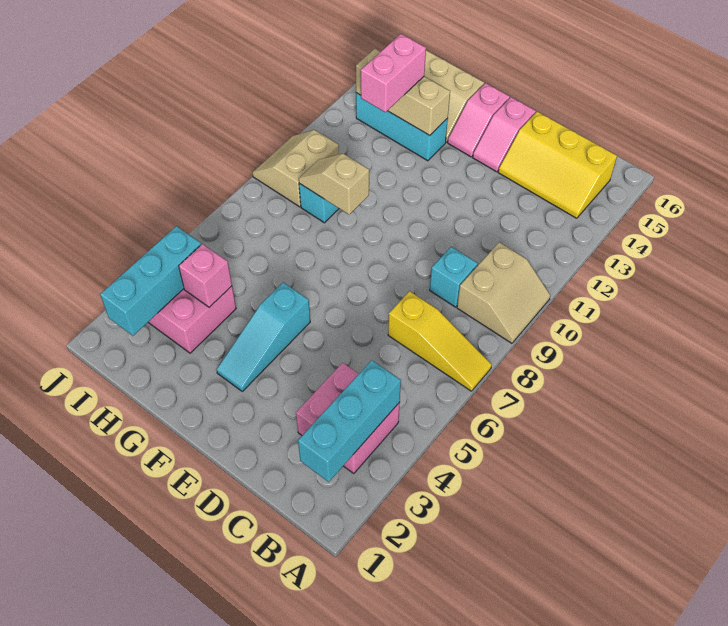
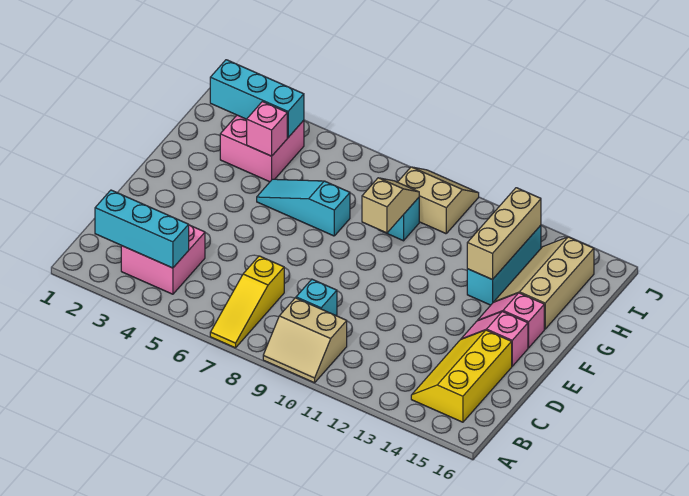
cyan slope F3:F5 level 1 top 5 -> cyan slope G5:G7 level 1 top 7
pink brick H12:H13 level 3 -> none

